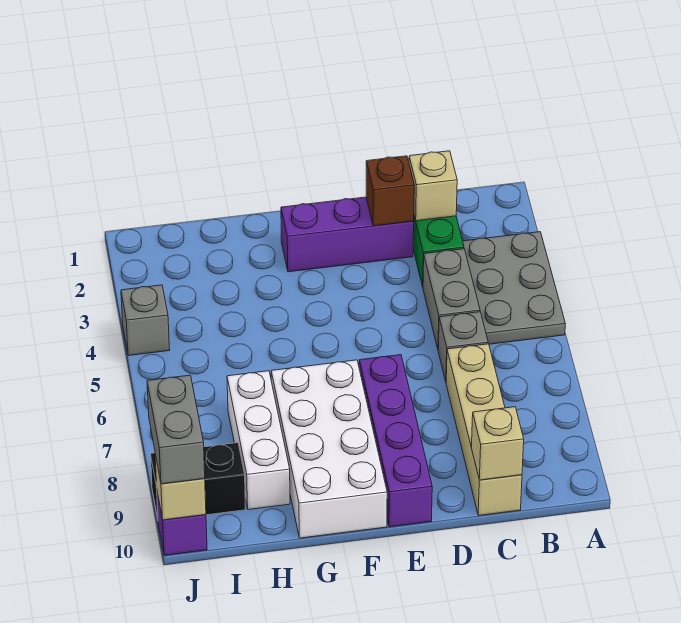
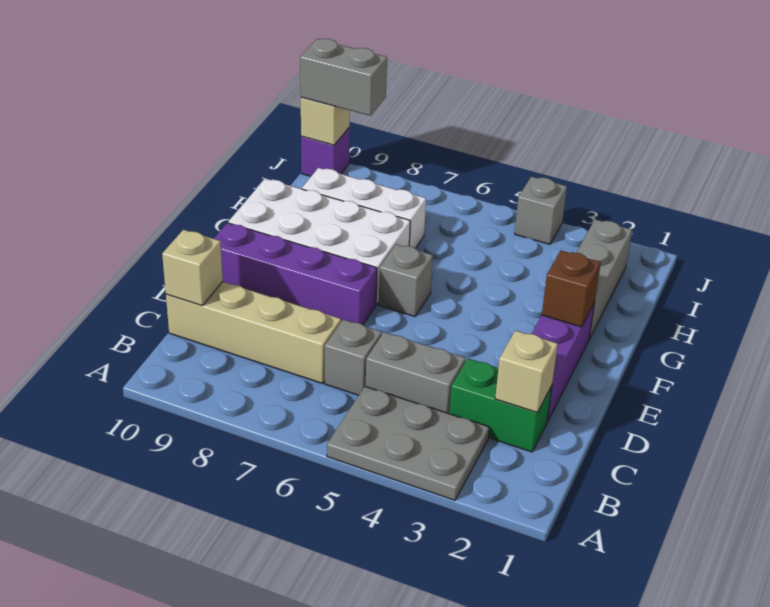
brown brick D2 level 2 -> brown brick F2 level 2
none -> grey brick F6 level 1
none -> grey brick G2:I2 level 1
black brick I9:J9 level 1 -> none

